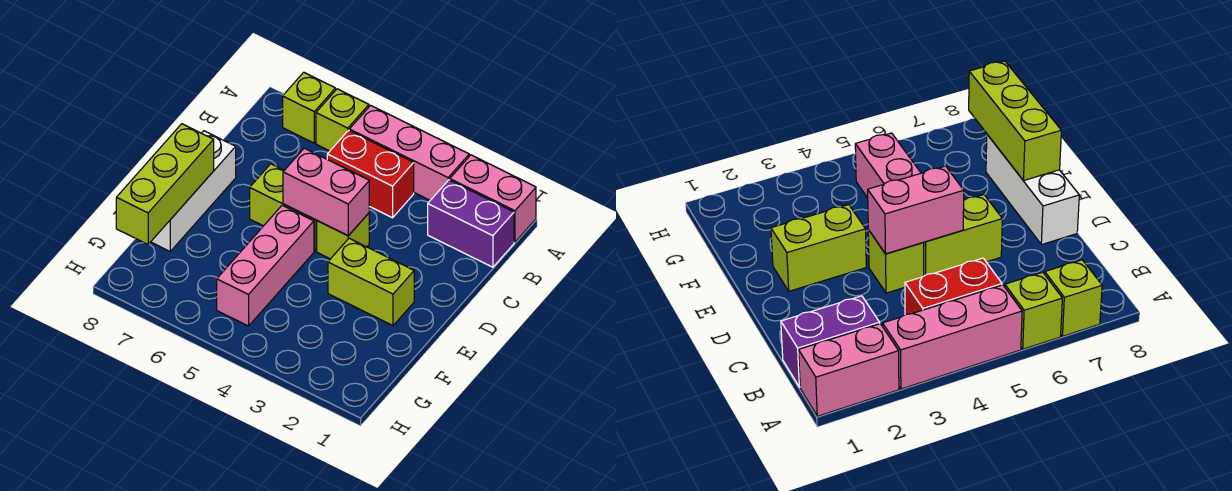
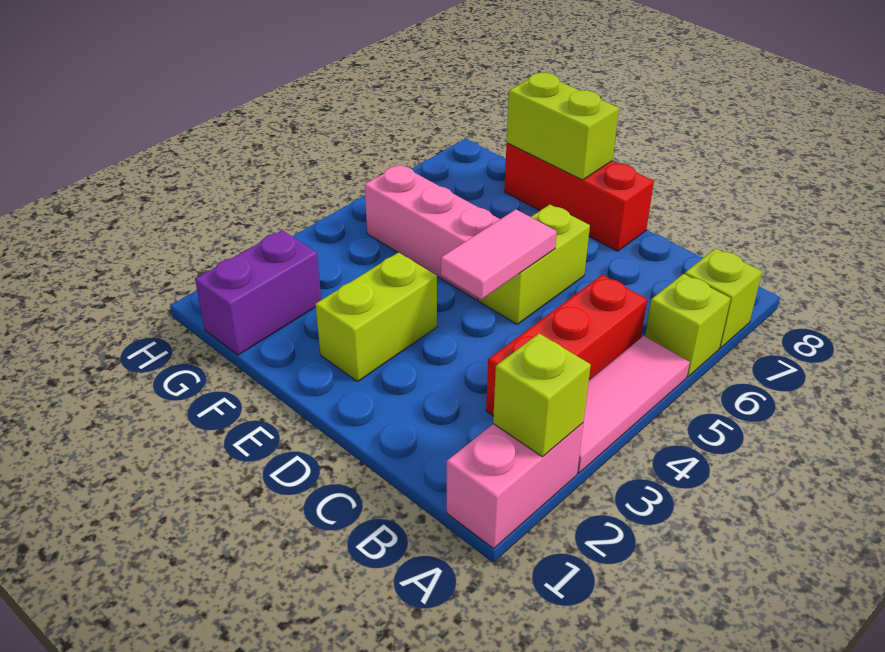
pink brick A3:A5 level 1 -> pink tile A3:A5 level 1
purple brick B1:B2 level 1 -> purple brick G1:G2 level 1
red brick B4:B5 level 1 -> red brick B3:B5 level 1
lime brick D4 level 1 -> lime brick A2 level 2
pink brick D4:D5 level 2 -> pink tile D4:D5 level 2
white brick D8:F8 level 1 -> red brick D8:F8 level 1
lime brick E8:G8 level 2 -> lime brick E8:F8 level 2

